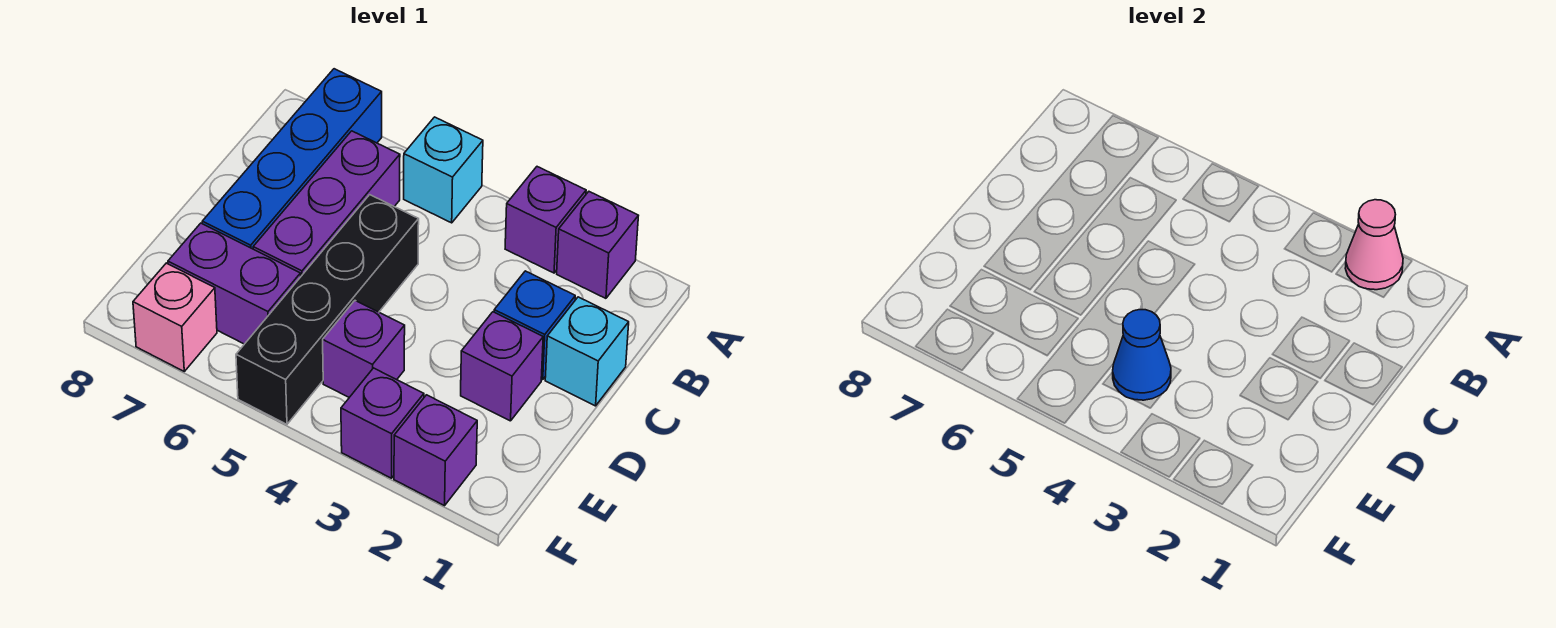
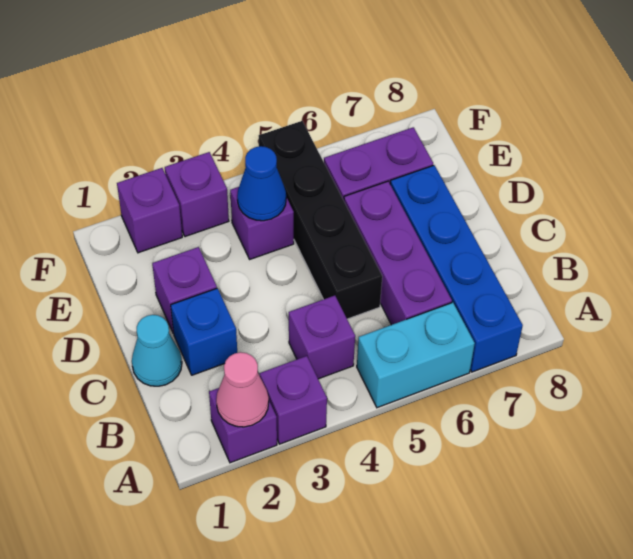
cyan brick A5 level 1 -> cyan brick A5:A6 level 1
none -> purple brick B4 level 1
cyan brick C1 level 1 -> cyan cone C1 level 1
pink brick F7 level 1 -> none

